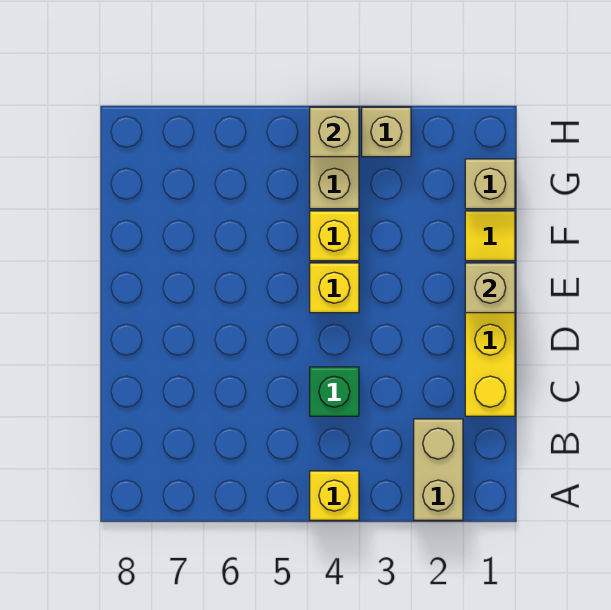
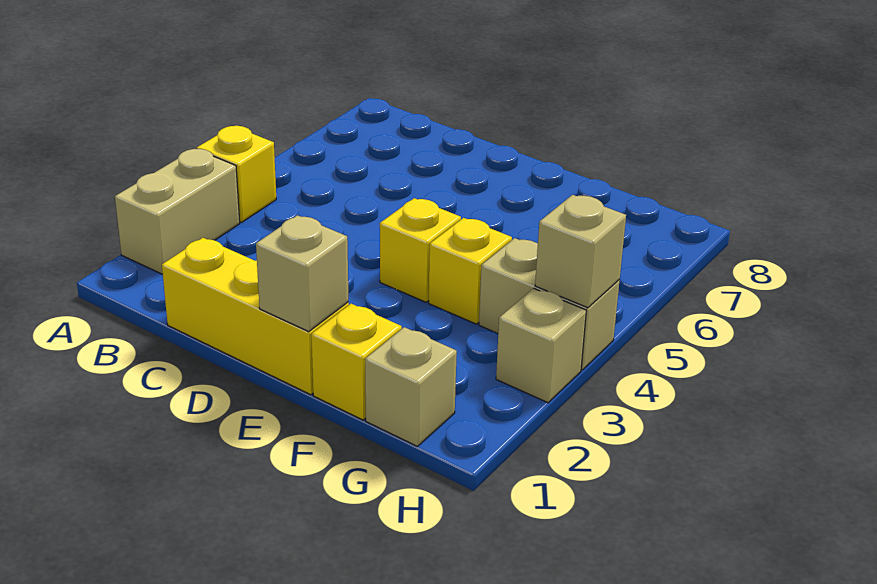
tan brick A2:B2 level 1 -> tan brick A2:A3 level 1
green brick C4 level 1 -> none
yellow tile F1 level 1 -> yellow brick F1 level 1

